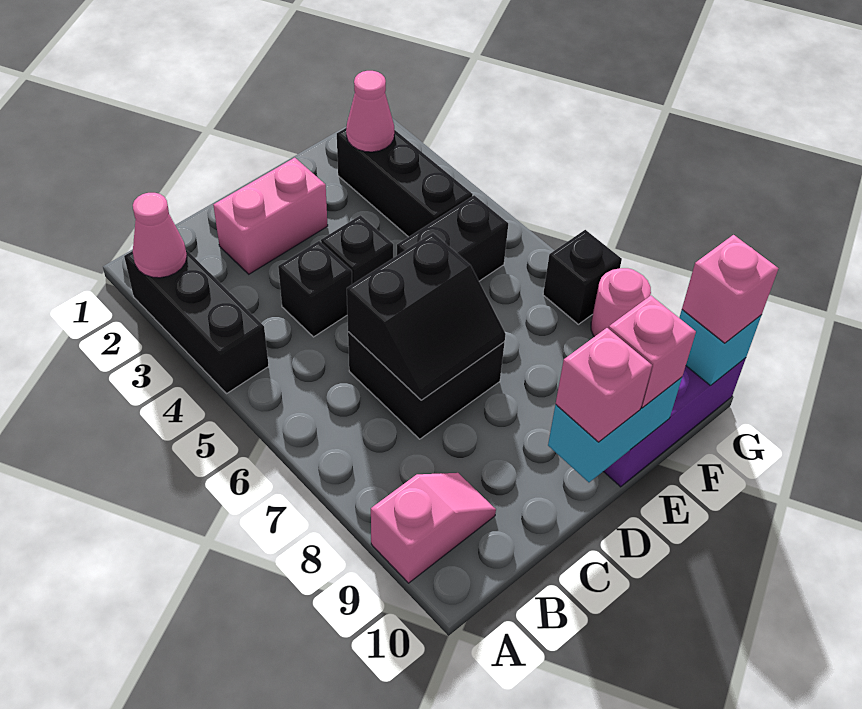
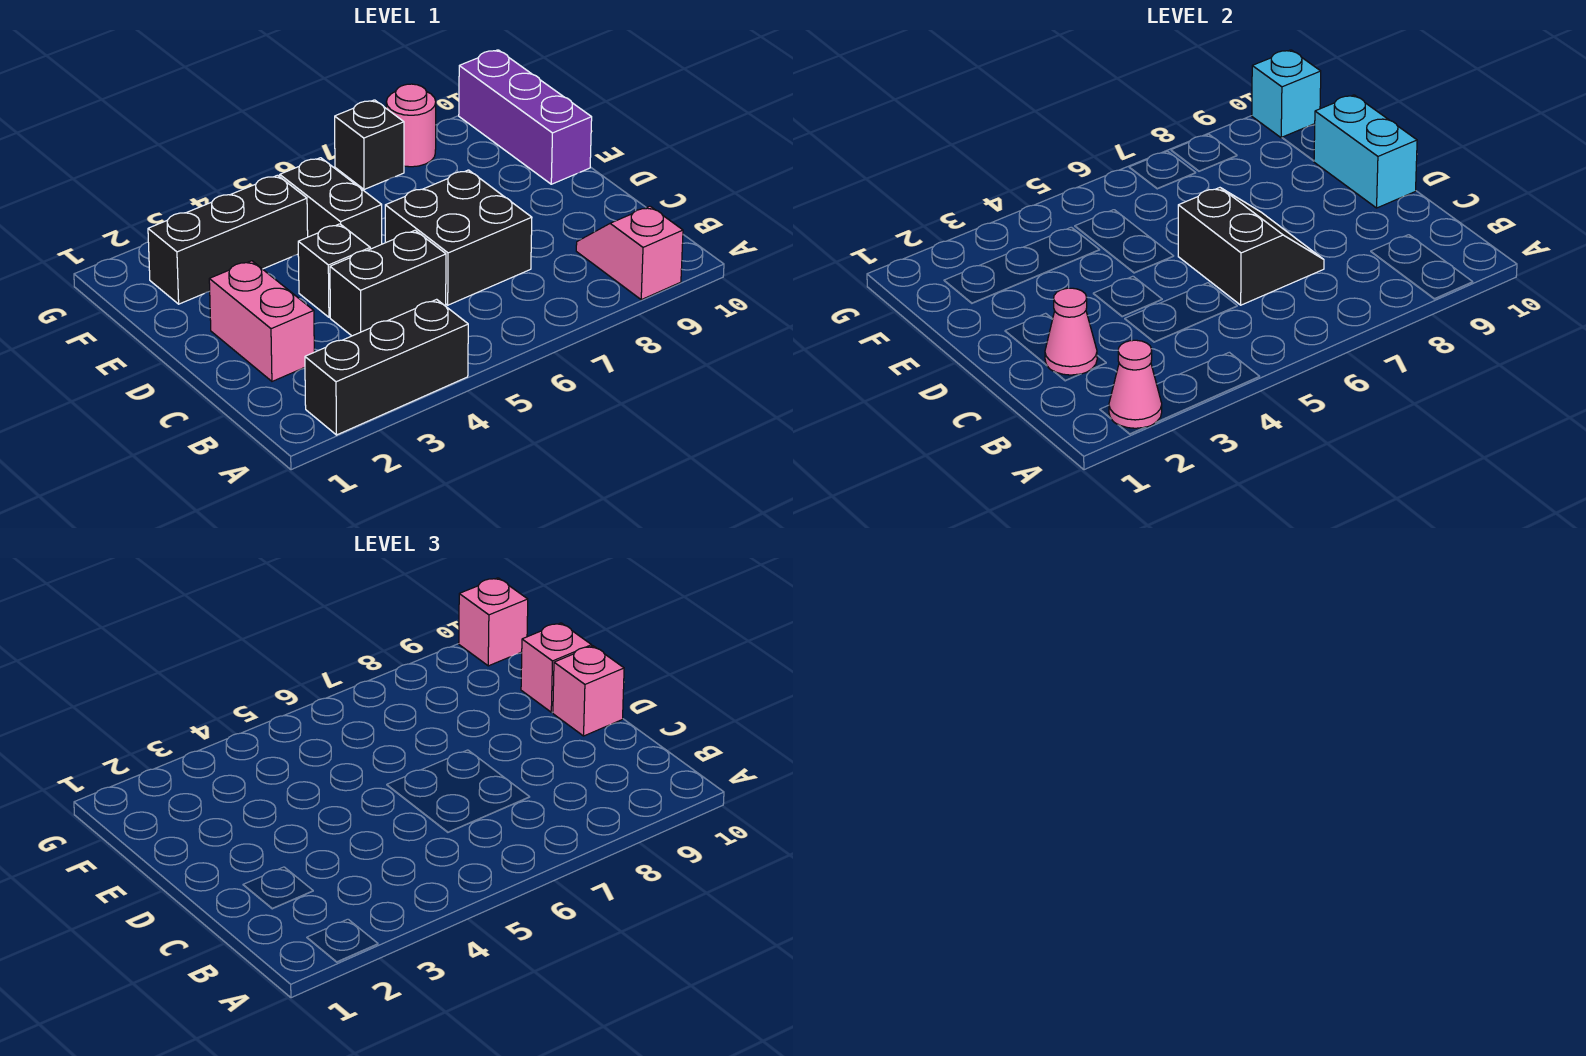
black brick C4 level 1 -> black brick C4:C5 level 1
pink cone F2 level 2 -> pink cone C2 level 2

